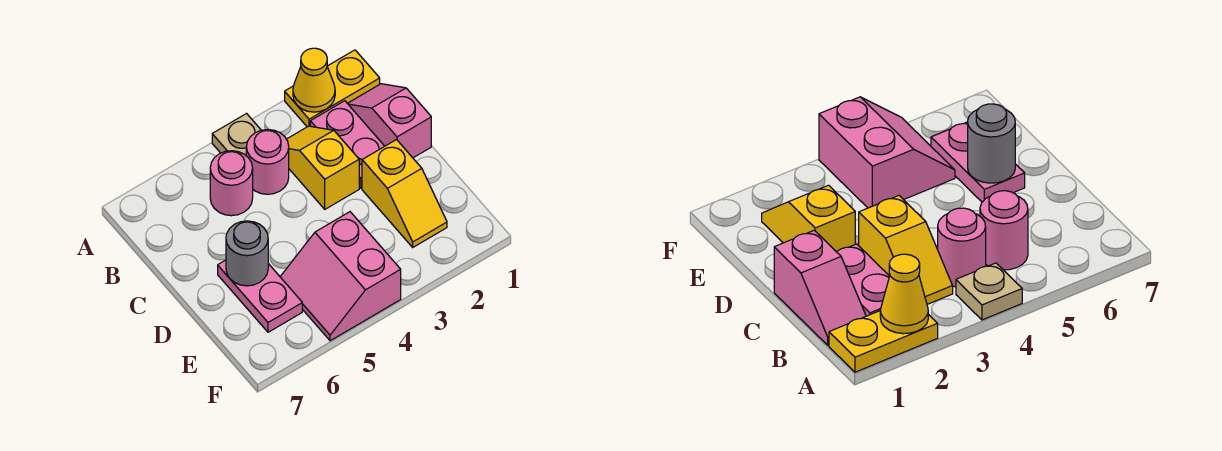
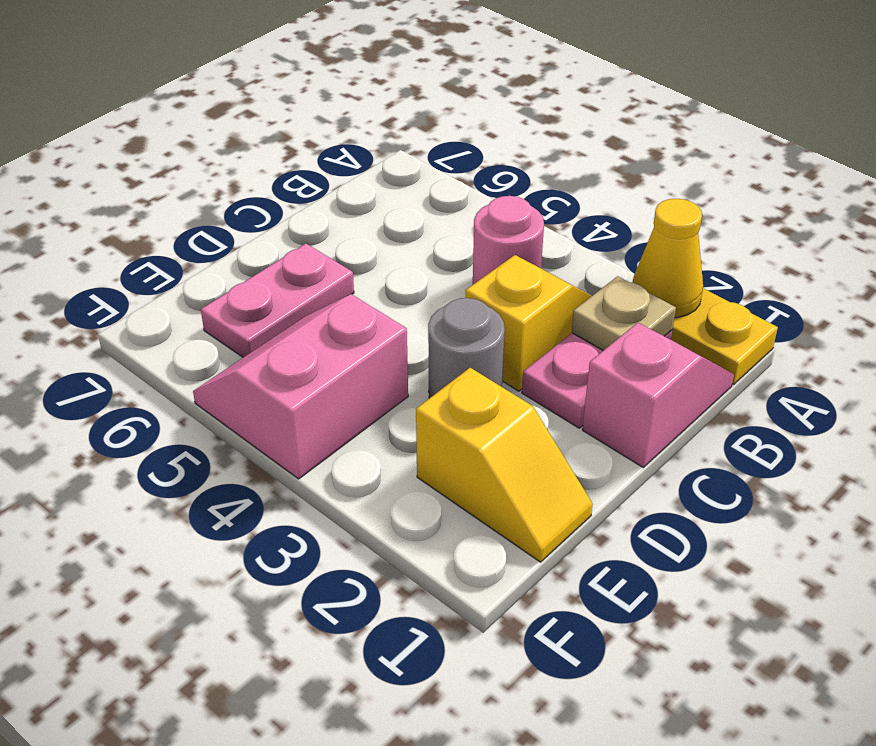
tan plate A4 level 1 -> tan plate B2 level 2
pink round brick B5 level 1 -> none
yellow slope D2:E2 level 1 top D -> yellow slope E1:E2 level 1 top 2
grey round brick D6 level 2 -> grey round brick D3 level 1

